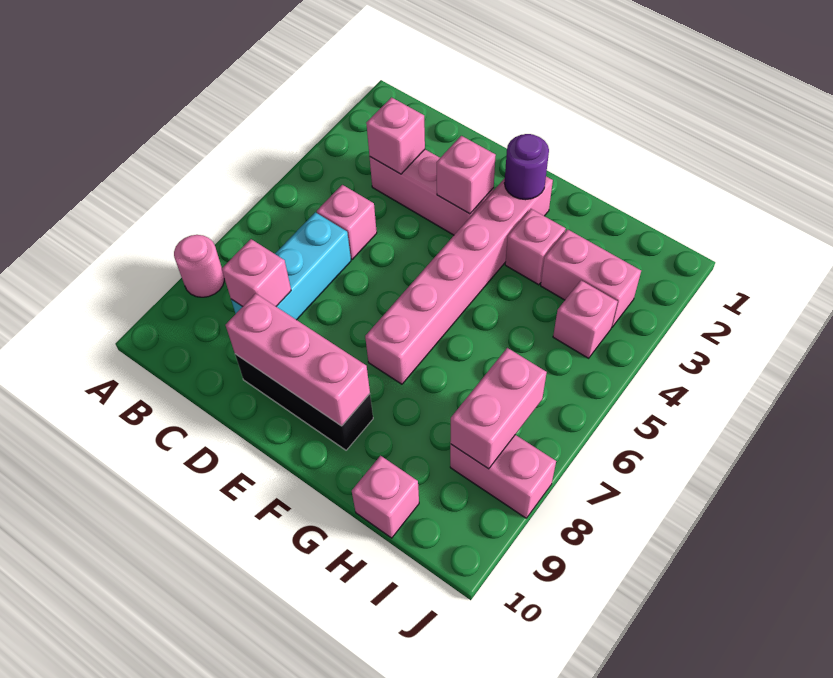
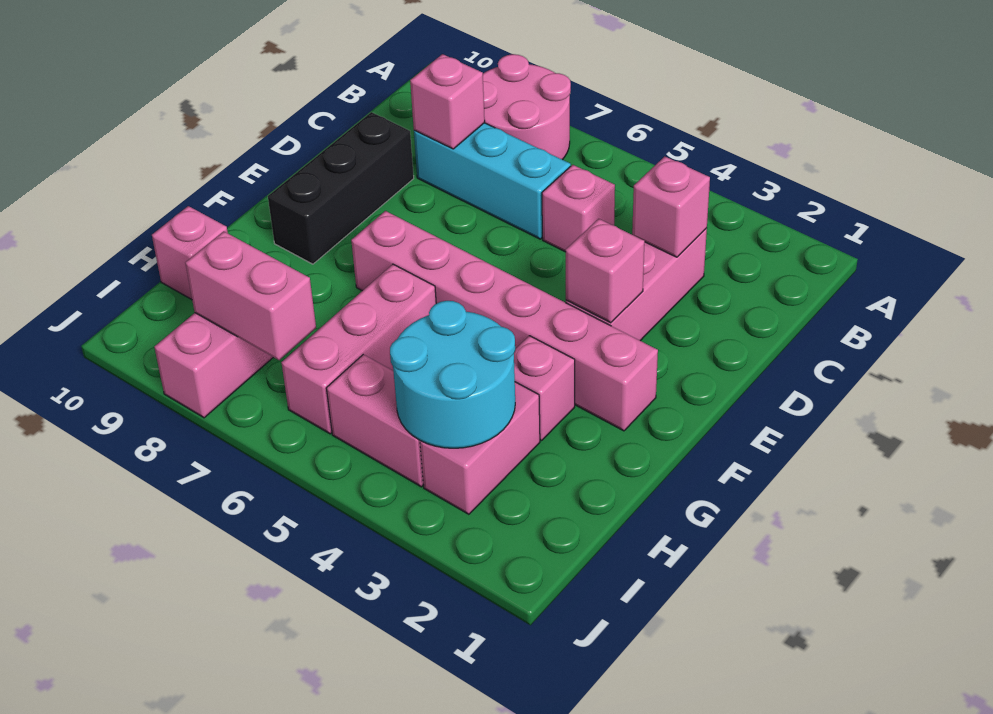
pink round brick A8 level 1 -> pink round brick A7:B8 level 1
pink brick D9:F9 level 2 -> pink brick G6:I6 level 1
purple round brick F2 level 2 -> none
none -> cyan round brick H3:I4 level 2
pink brick I4 level 1 -> pink brick I4:I5 level 1

